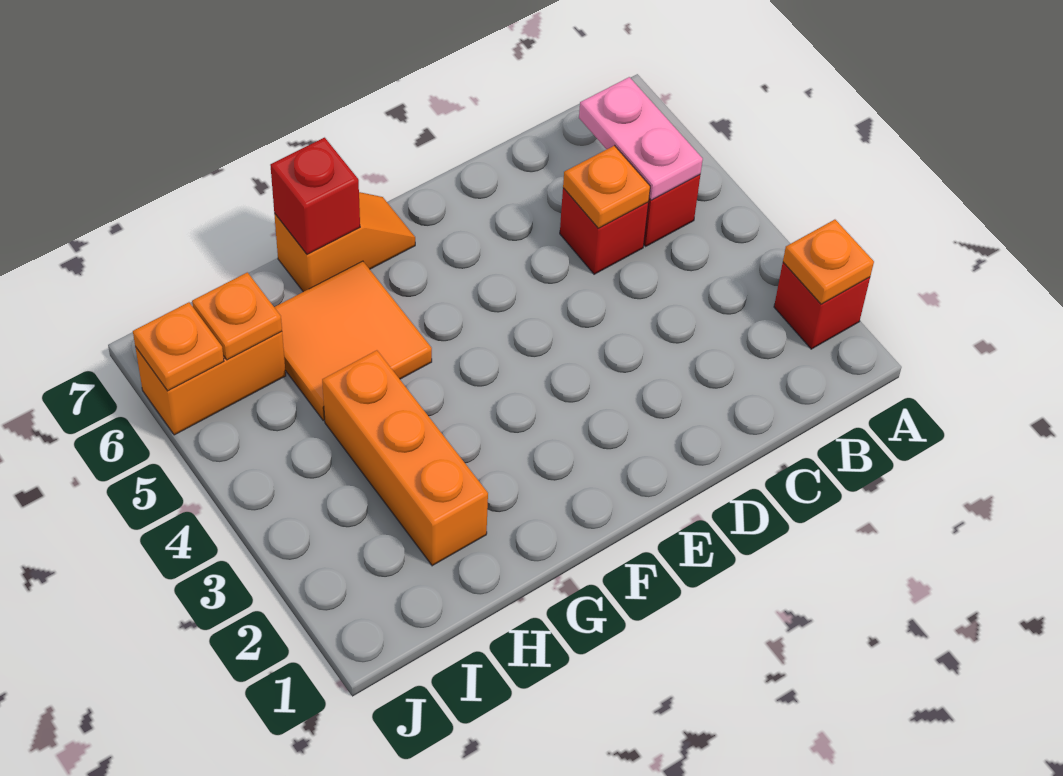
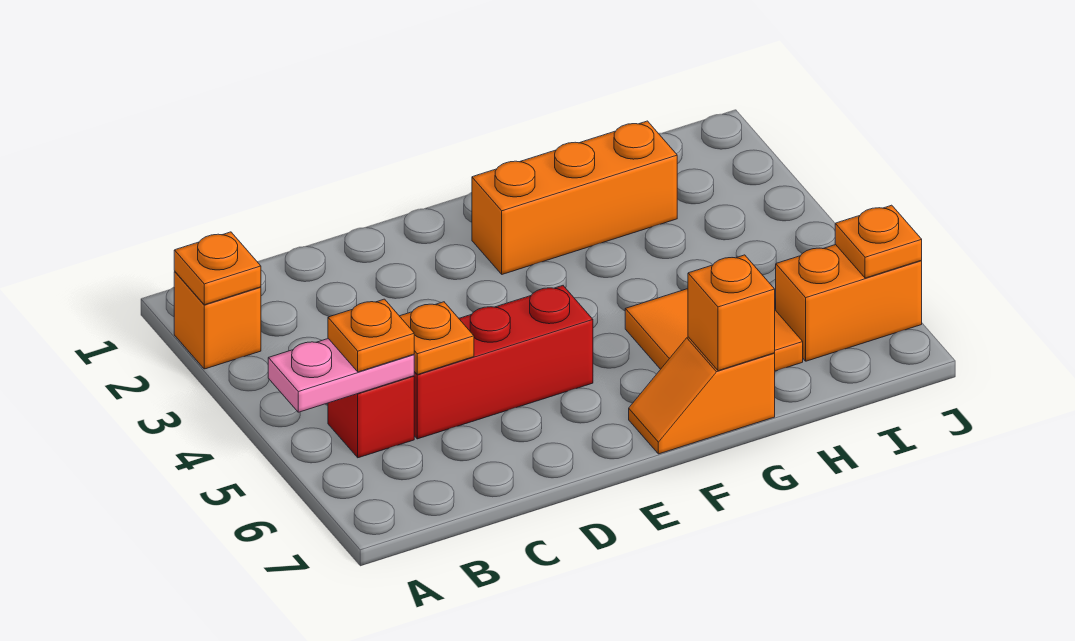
red brick A2 level 1 -> orange brick A2 level 1
pink plate B5:B6 level 2 -> pink plate A5:B5 level 2
red brick C5 level 1 -> red brick C5:E5 level 1
red brick G7 level 2 -> orange brick G7 level 2
orange brick H2:H4 level 1 -> orange brick F2:H2 level 1
orange plate I6 level 2 -> orange plate B5 level 3

